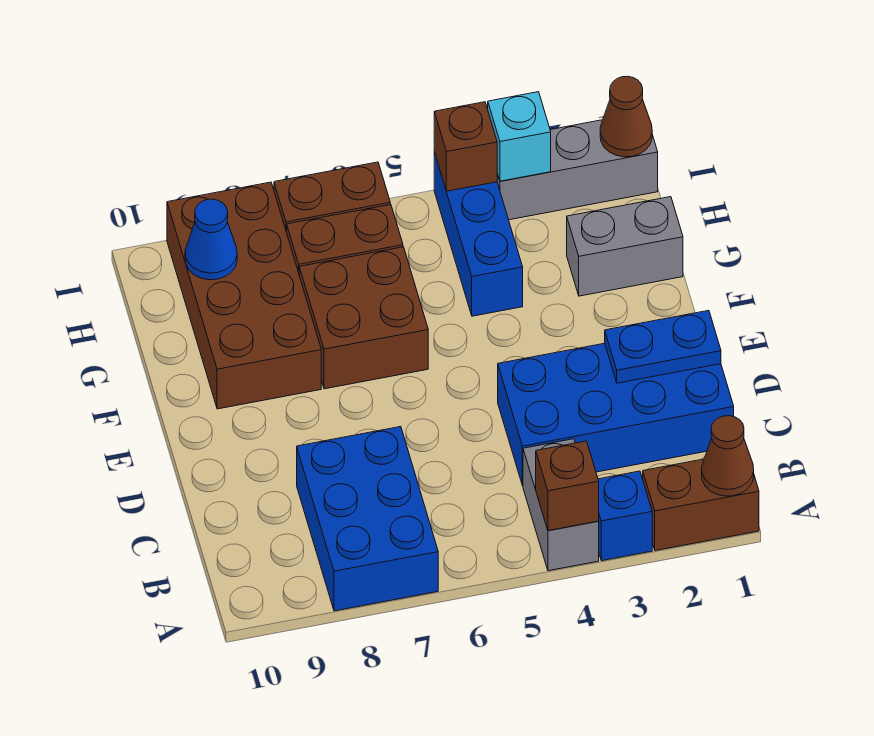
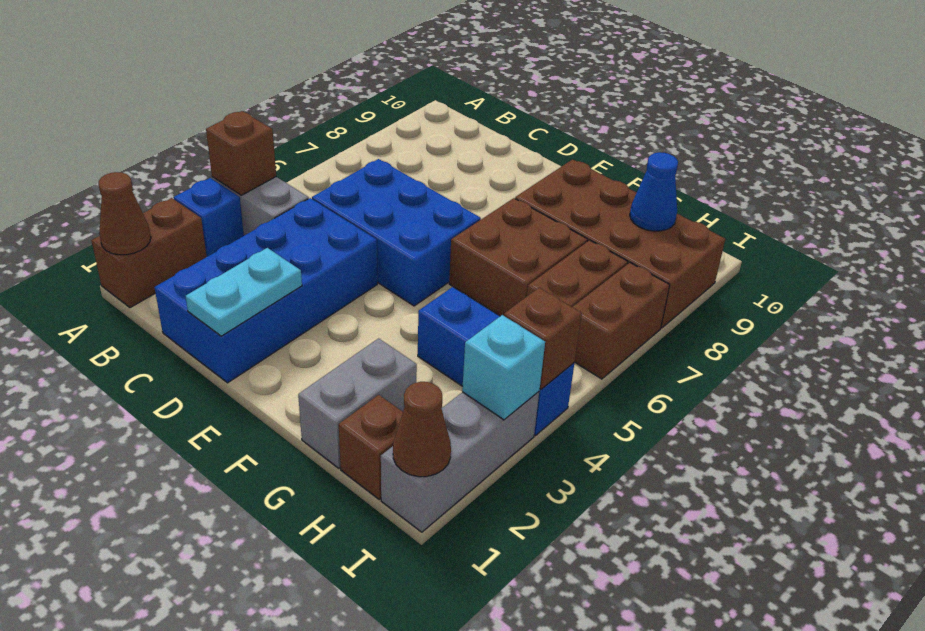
blue brick A7:C8 level 1 -> blue brick C5:E6 level 1
blue plate D1:D2 level 2 -> cyan plate D1:D2 level 2
none -> brown brick H1 level 1

